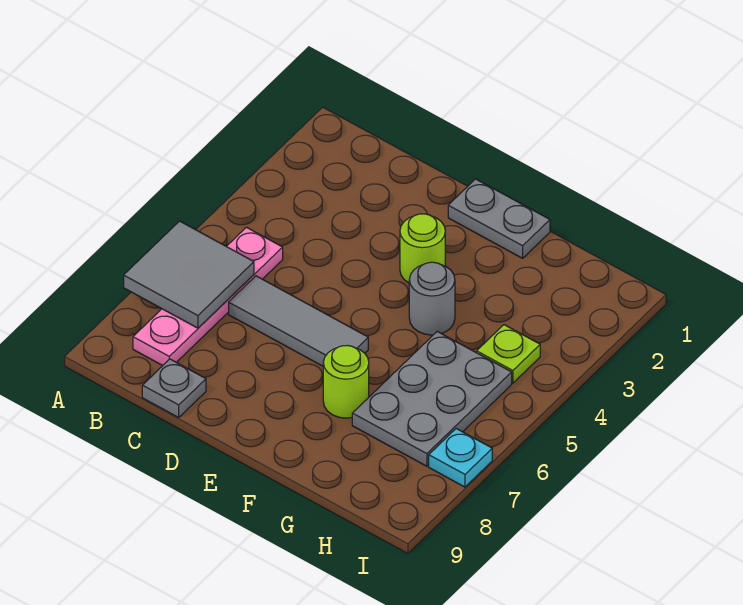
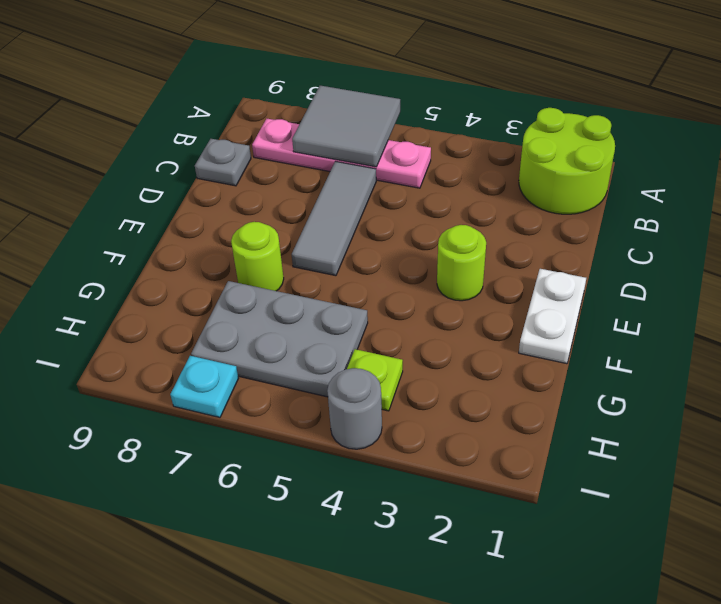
none -> lime round brick A1:B2 level 1
grey plate E1:F1 level 1 -> white plate E1:F1 level 1
grey round brick F4 level 1 -> grey round brick I4 level 1

